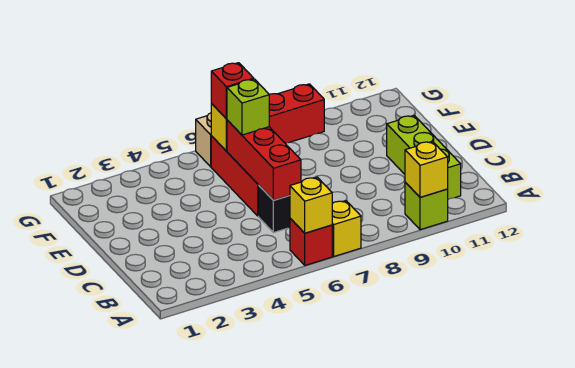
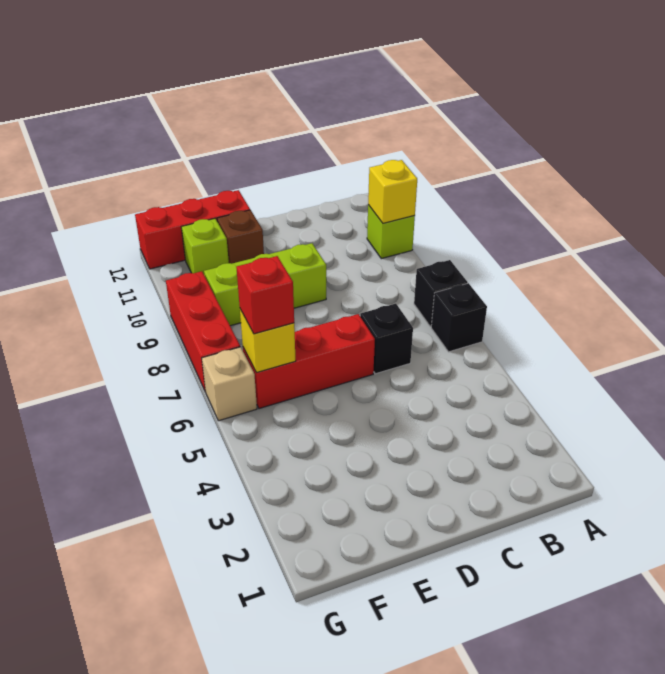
red brick A6 level 1 -> black brick A6 level 1
yellow brick A6 level 2 -> none
yellow brick A7 level 1 -> black brick A7 level 1
lime brick B11:D11 level 1 -> lime brick D9:F9 level 1
red brick C6:E6 level 2 -> red brick E12:G12 level 1
lime brick E6 level 3 -> lime brick F11 level 1
none -> brown brick E11 level 1

